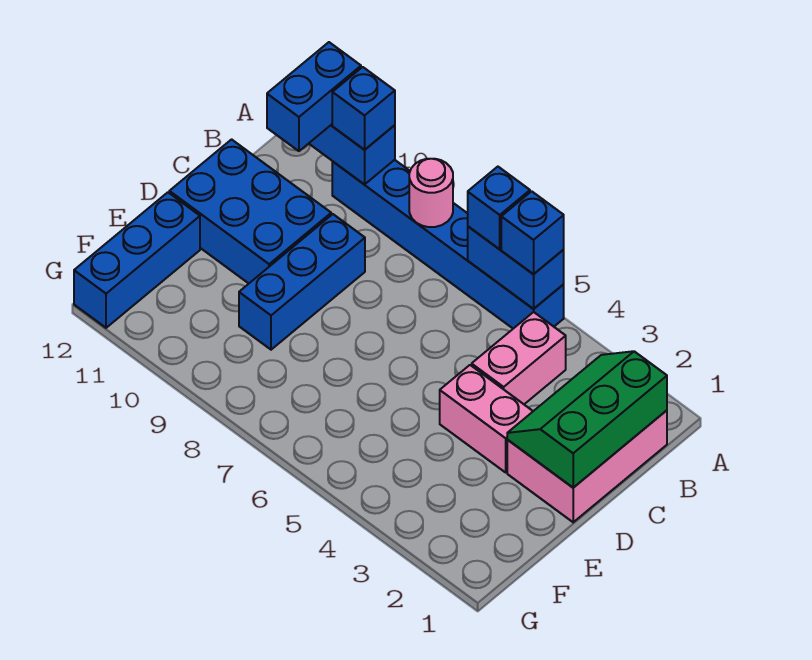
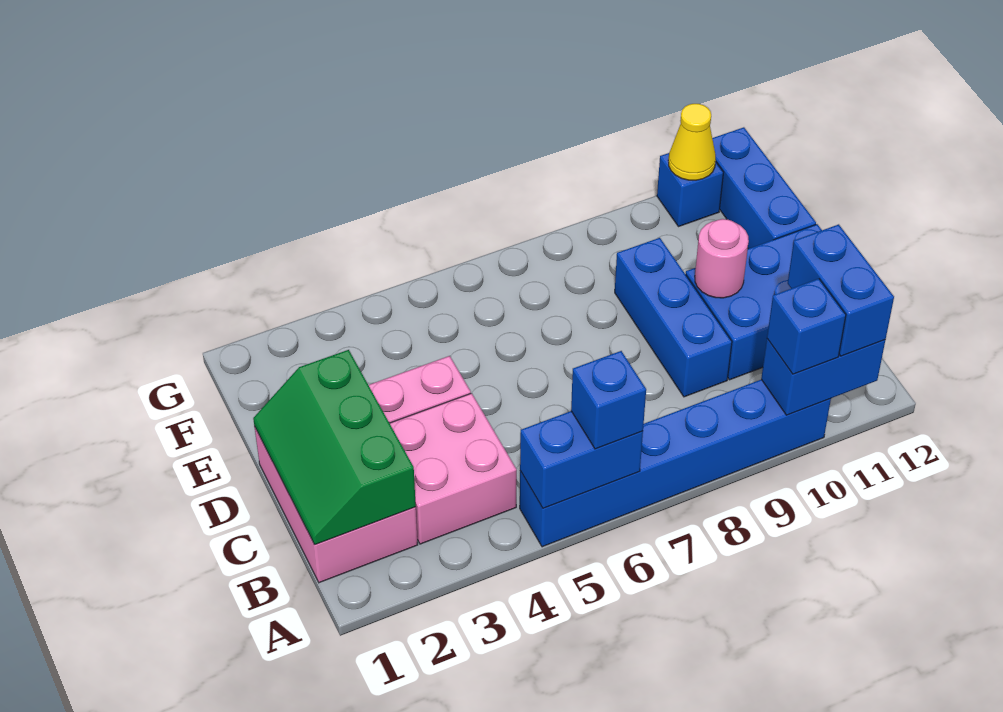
blue brick A5 level 3 -> blue brick G11 level 1
pink round brick A8 level 2 -> pink round brick D10 level 2
green slope B1:D2 level 2 top 1 -> green slope B1:D2 level 2 top 2
pink brick B4:C4 level 1 -> pink brick B3:C4 level 1
none -> yellow cone G11 level 2

